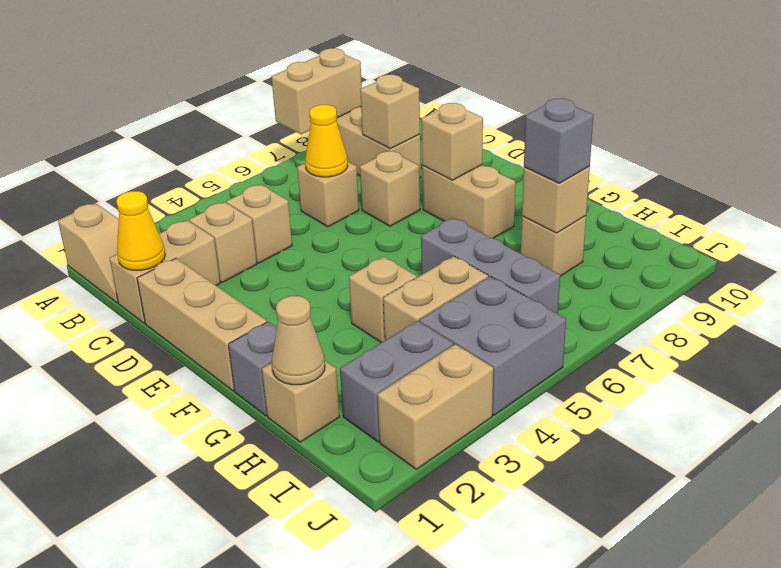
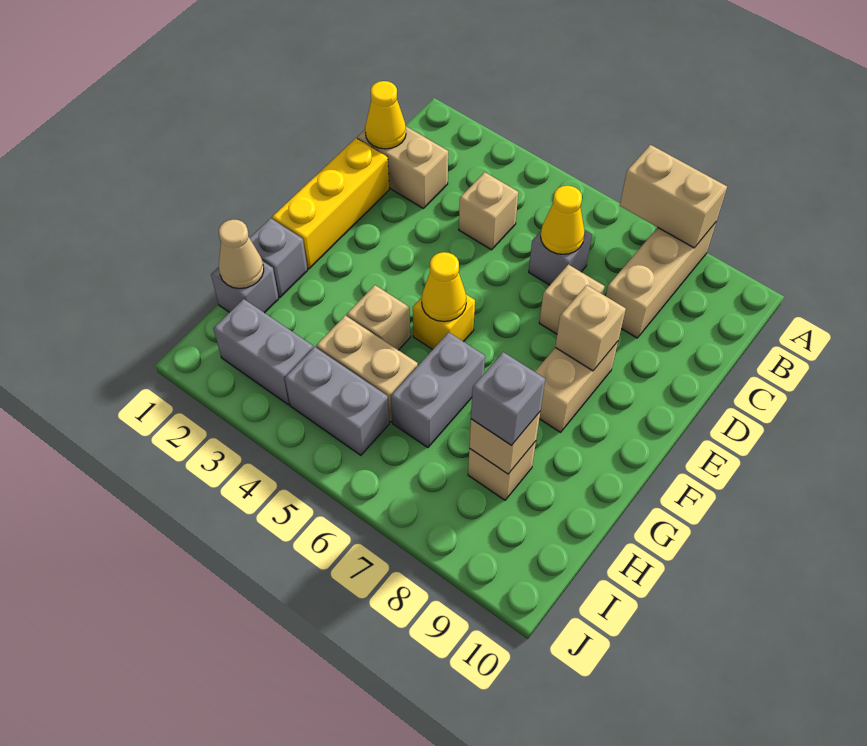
tan slope A1:B1 level 1 top A -> none
tan brick C3 level 1 -> none
tan brick C6 level 1 -> grey brick C6 level 1
tan brick C8 level 2 -> none
tan brick D1:F1 level 1 -> yellow brick D1:F1 level 1
none -> yellow brick F5 level 1
none -> yellow cone F5 level 2
grey brick G6:I6 level 1 -> grey brick G6:H6 level 1
tan brick H1 level 1 -> grey brick H1 level 1
grey brick I4:J5 level 1 -> grey brick I4:I5 level 1
tan brick J2:J3 level 1 -> none

